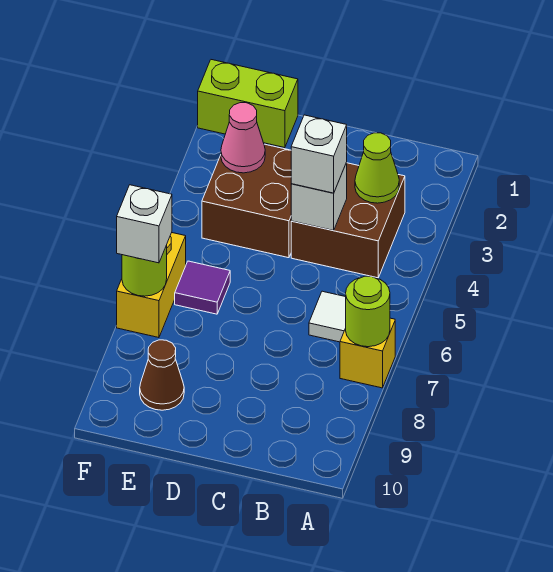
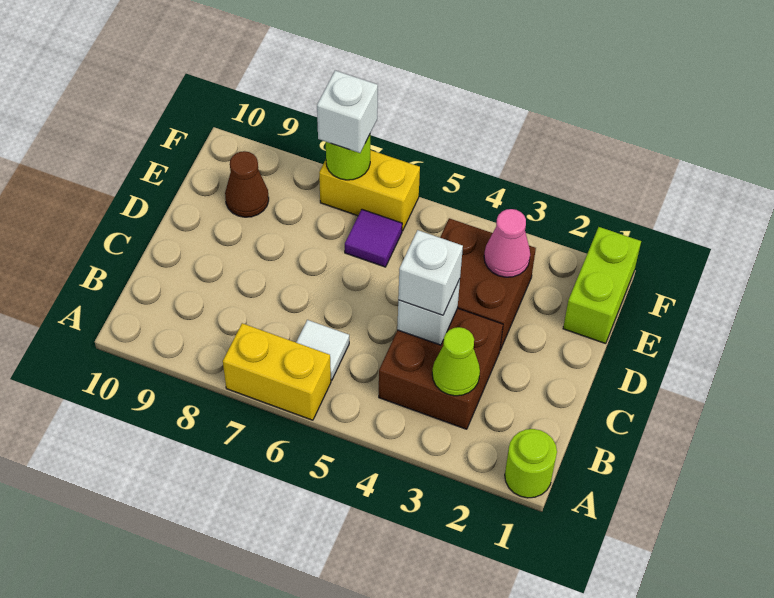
yellow brick A7 level 1 -> yellow brick A6:A7 level 1
lime round brick A7 level 2 -> lime round brick A1 level 1

